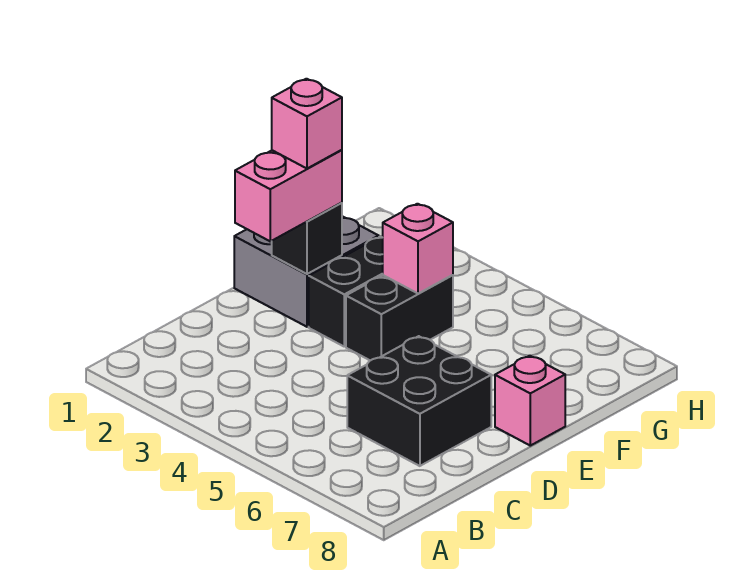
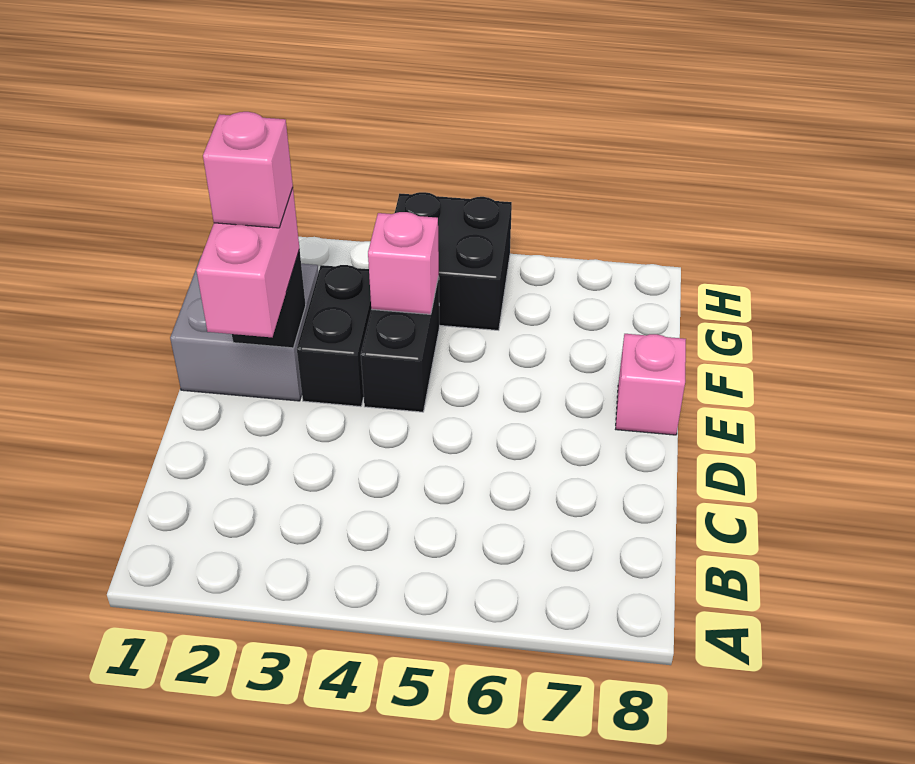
black brick C6:D7 level 1 -> black brick G4:H5 level 1

